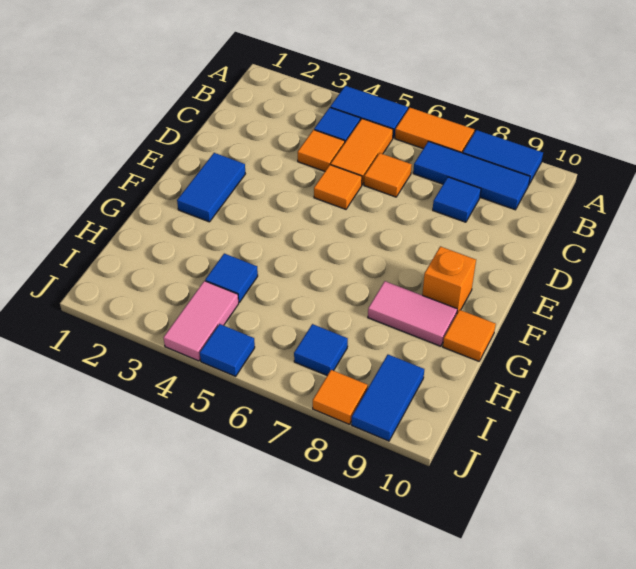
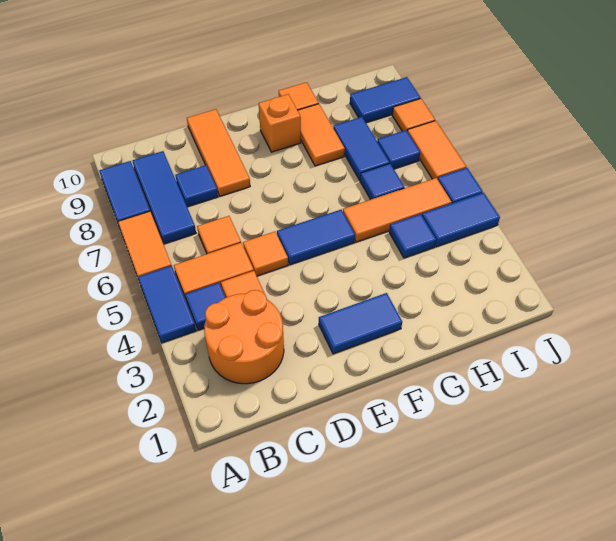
none -> orange round brick B2:C3 level 1
none -> orange tile D8:D10 level 1
none -> blue tile E5:F5 level 1
none -> orange tile G5:I5 level 1
pink tile G8:G9 level 1 -> orange tile G8:G9 level 1
none -> blue tile H6 level 1
none -> blue tile H7:H8 level 1
pink tile I4:J4 level 1 -> blue tile I4:J4 level 1
none -> orange tile J6:J7 level 1

